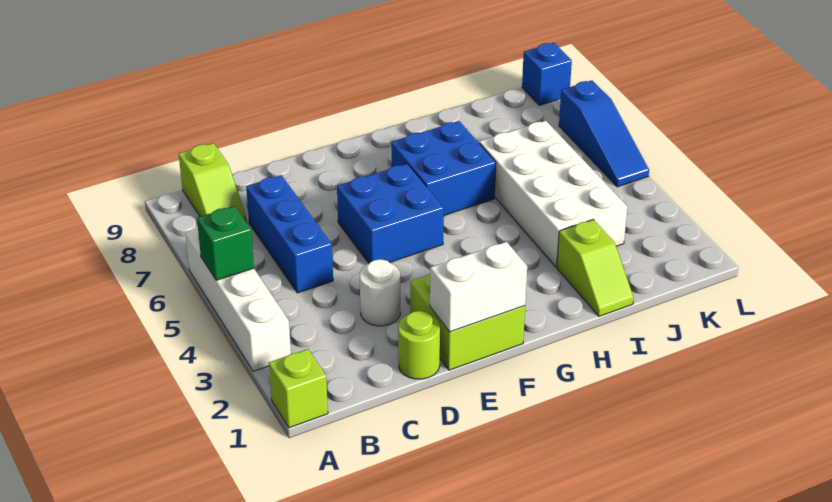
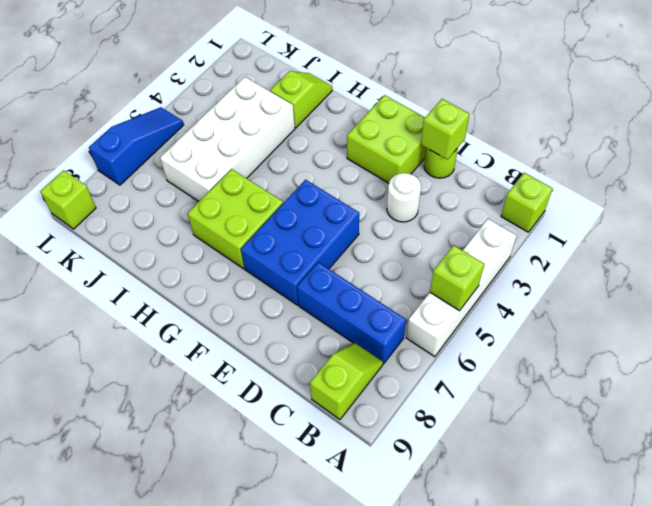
green brick A5 level 2 -> lime brick A5 level 2
blue brick C5:C7 level 1 -> blue brick B7:D7 level 1
none -> lime brick D1 level 2
white brick E1:F1 level 2 -> none
blue brick E5:F6 level 1 -> blue brick E5:F7 level 1
blue brick G6:H7 level 1 -> lime brick G6:H7 level 1
blue brick L9 level 1 -> lime brick L9 level 1

